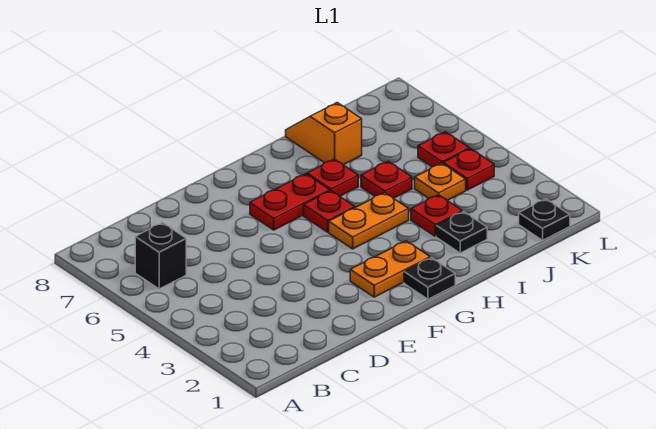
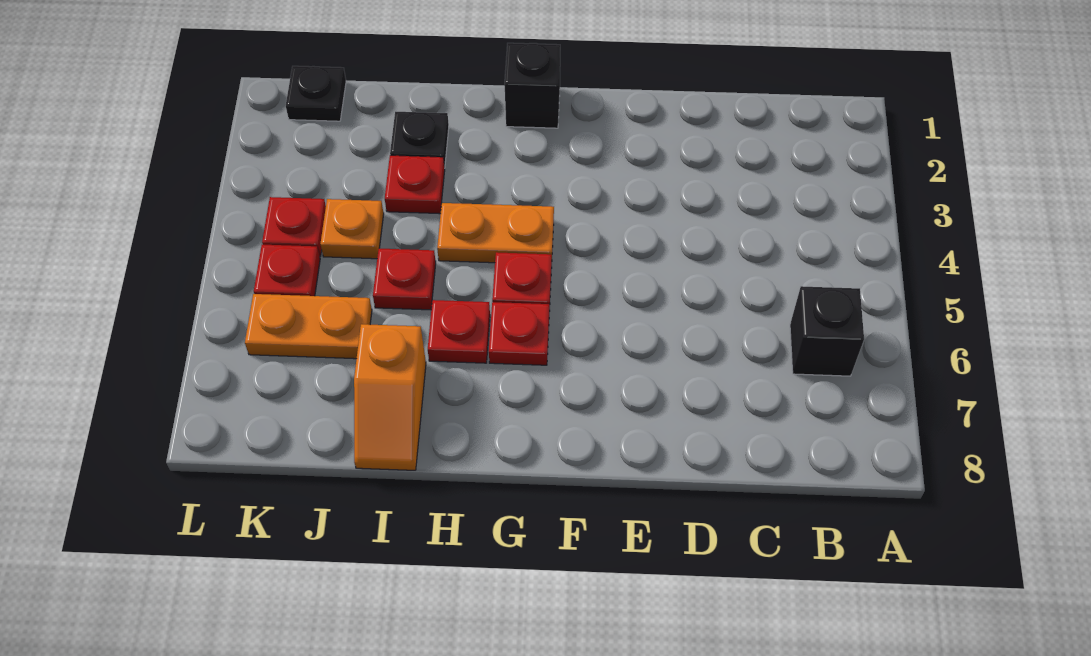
orange plate F2:G2 level 1 -> orange plate J6:K6 level 1
red plate F6:G6 level 1 -> red plate G6 level 1
black plate G1 level 1 -> black brick G1 level 1

